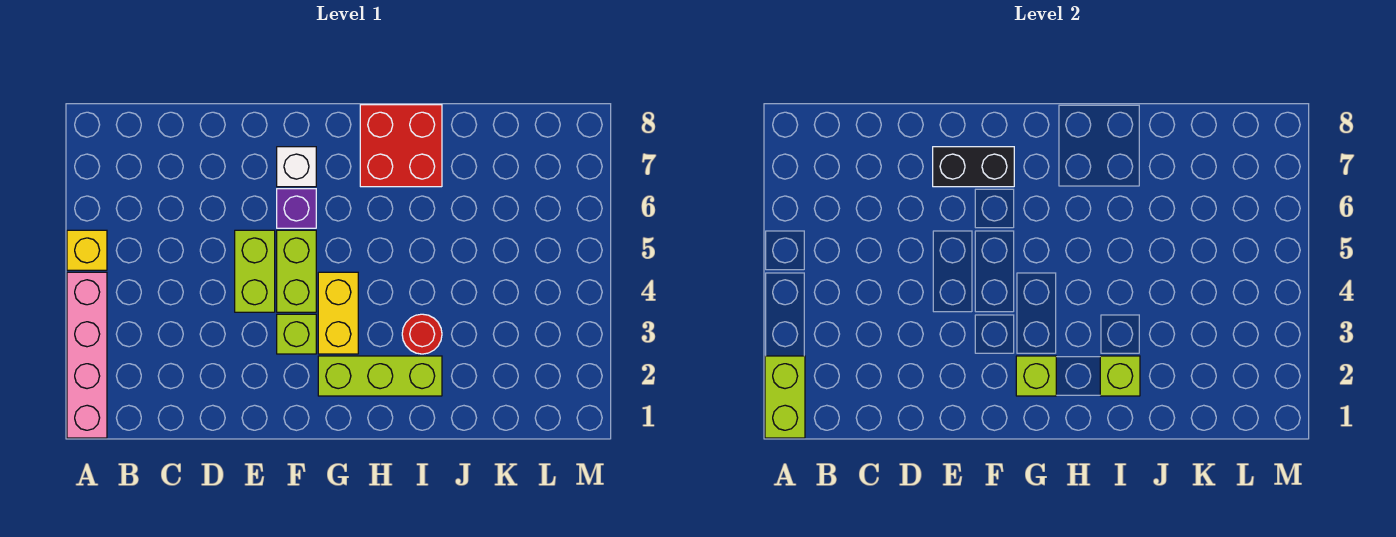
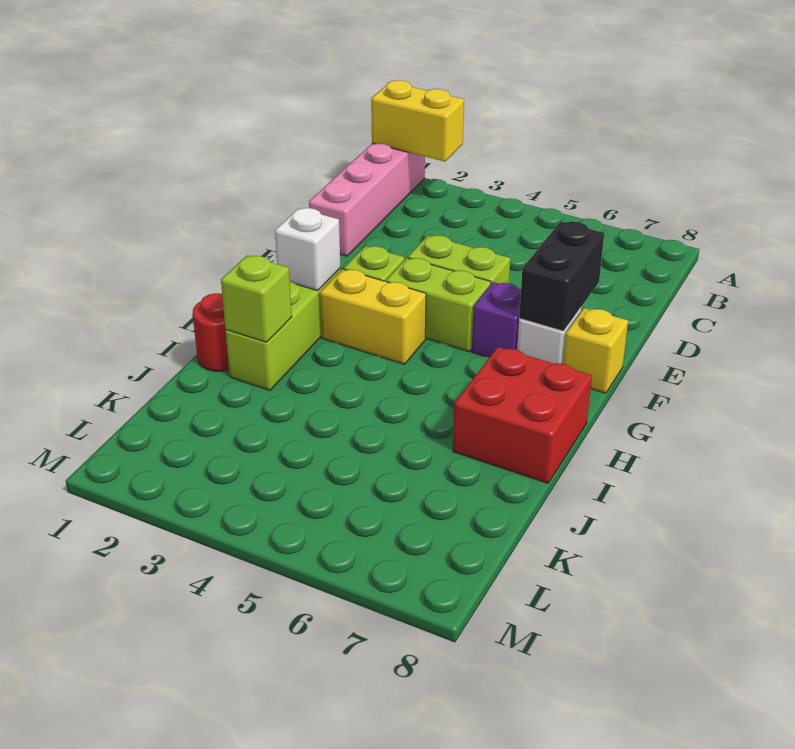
pink brick A1:A4 level 1 -> pink brick A1:D1 level 1
lime brick A1:A2 level 2 -> yellow brick A1:A2 level 2
yellow brick A5 level 1 -> yellow brick F8 level 1
lime brick G2 level 2 -> white brick G2 level 2
red round brick I3 level 1 -> red round brick I1 level 1

